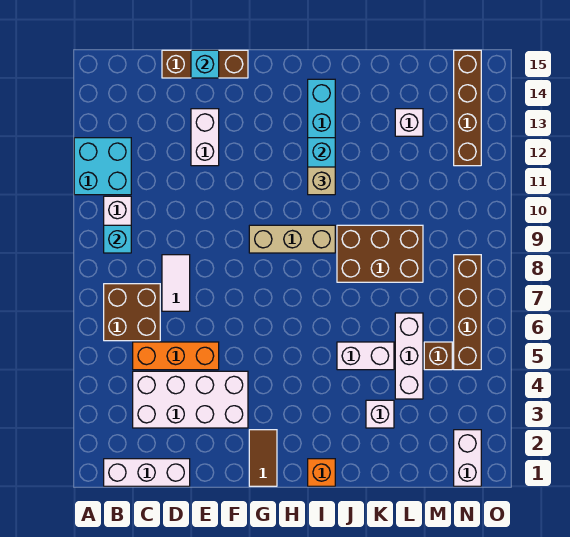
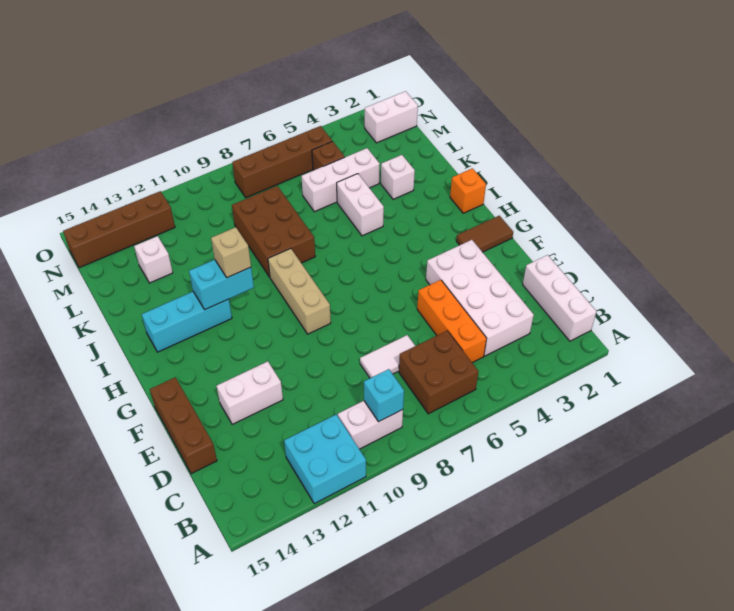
cyan brick E15 level 2 -> none

